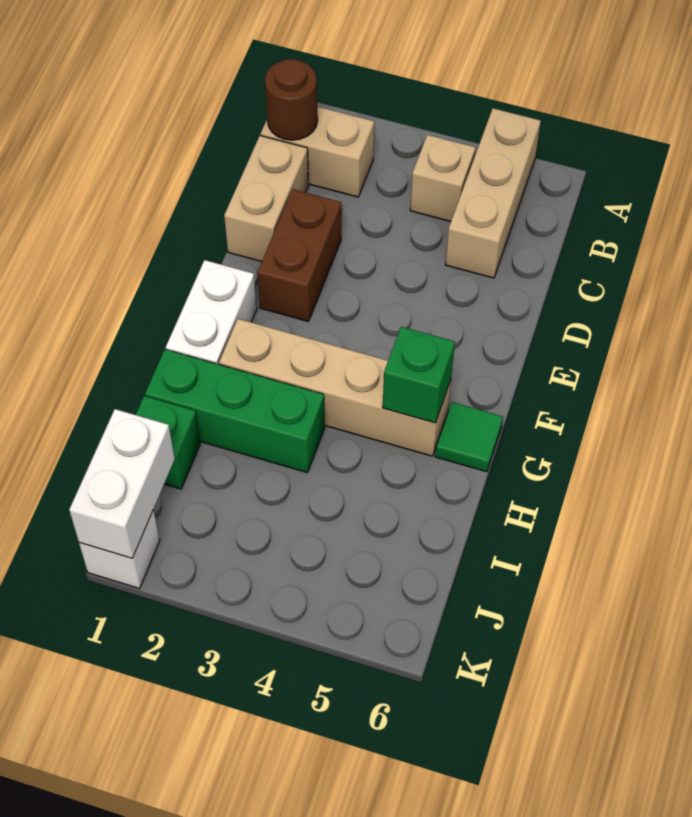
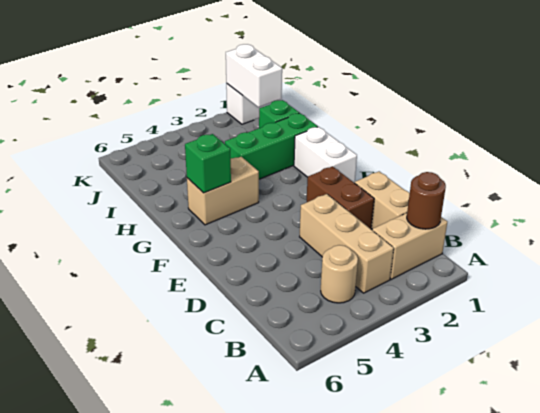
tan brick A5:C5 level 1 -> tan brick B3:D3 level 1
tan brick B4 level 1 -> tan round brick B4 level 1
tan brick G2:G5 level 1 -> tan brick G4:G5 level 1
green tile G6 level 1 -> none

